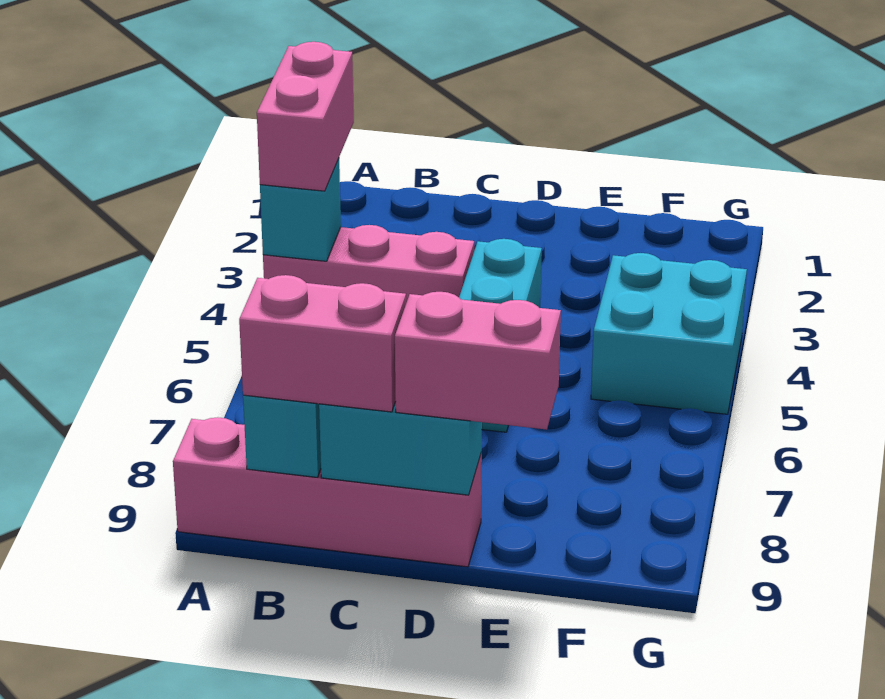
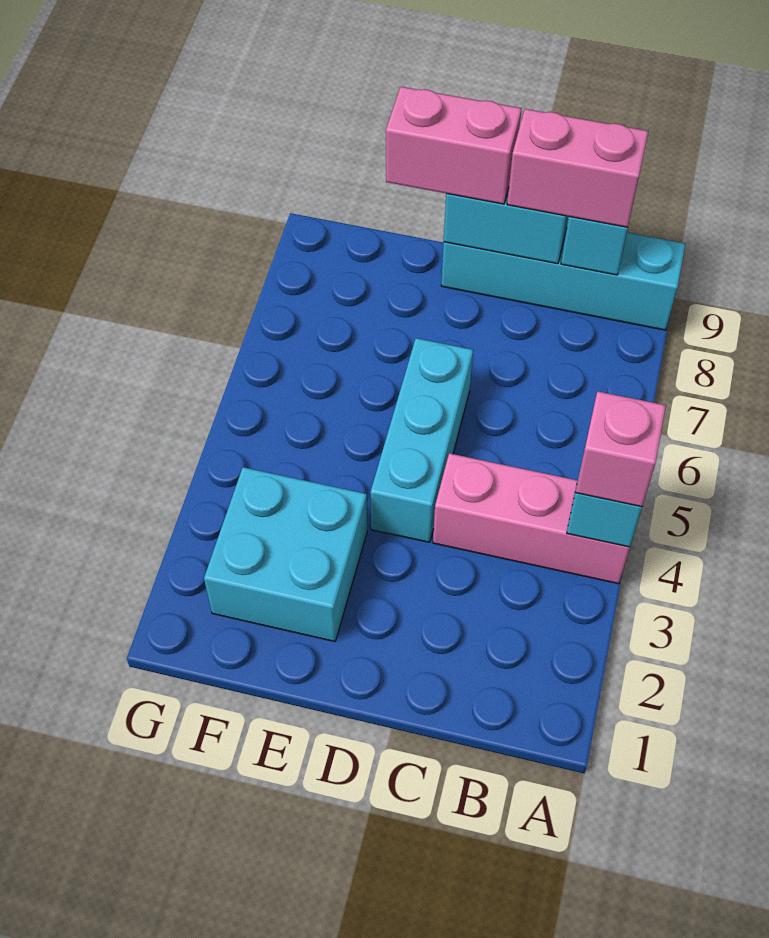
pink brick A3:A4 level 3 -> pink brick A4 level 3
pink brick A9:D9 level 1 -> cyan brick A9:D9 level 1
cyan brick F4:G5 level 1 -> cyan brick E2:F3 level 1

